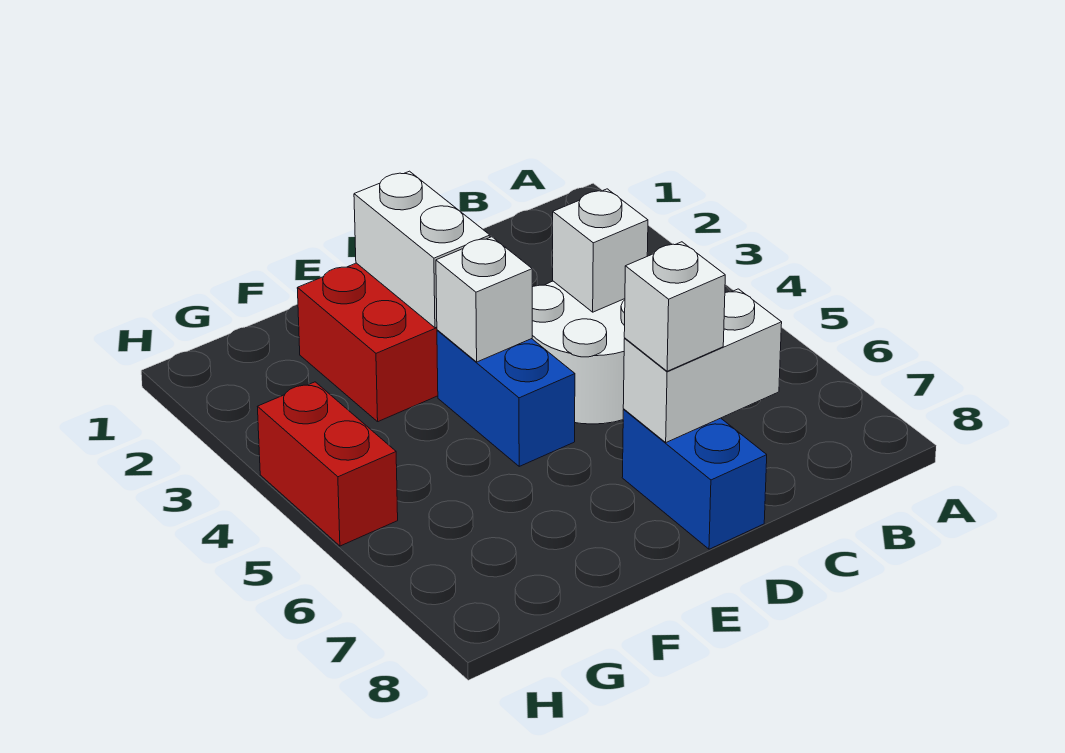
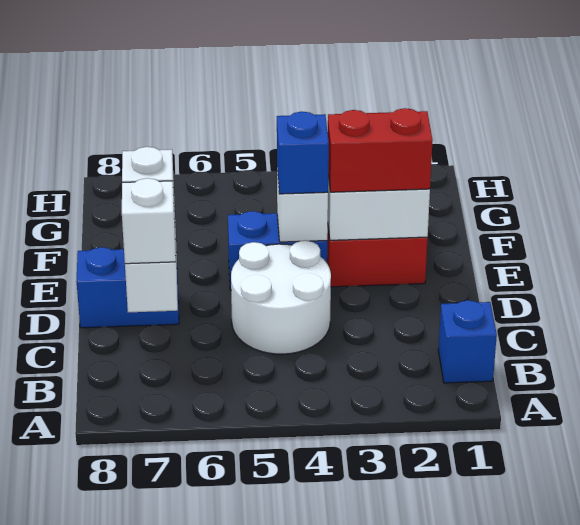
none -> blue brick B1 level 1
white brick C4 level 2 -> white brick C7 level 3
none -> blue brick E4 level 3
red brick H4:H5 level 1 -> red brick E2:E3 level 3

